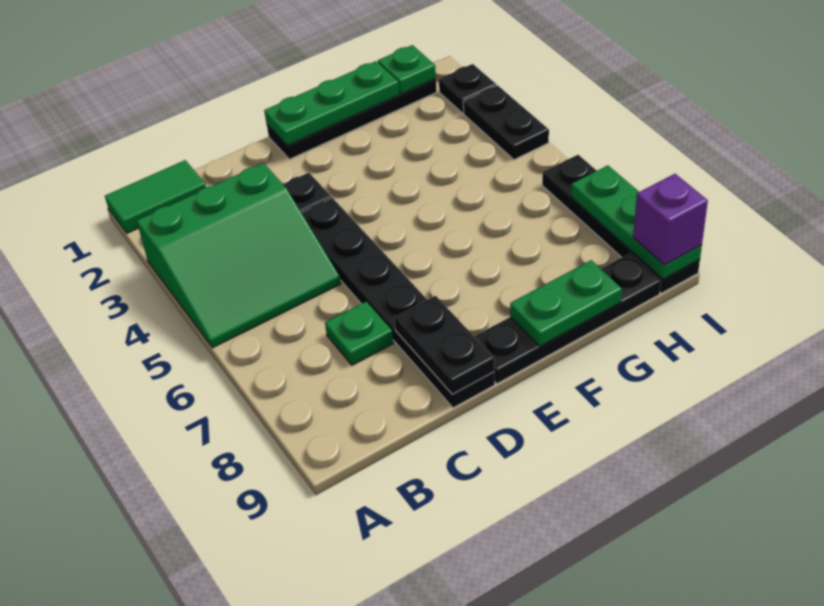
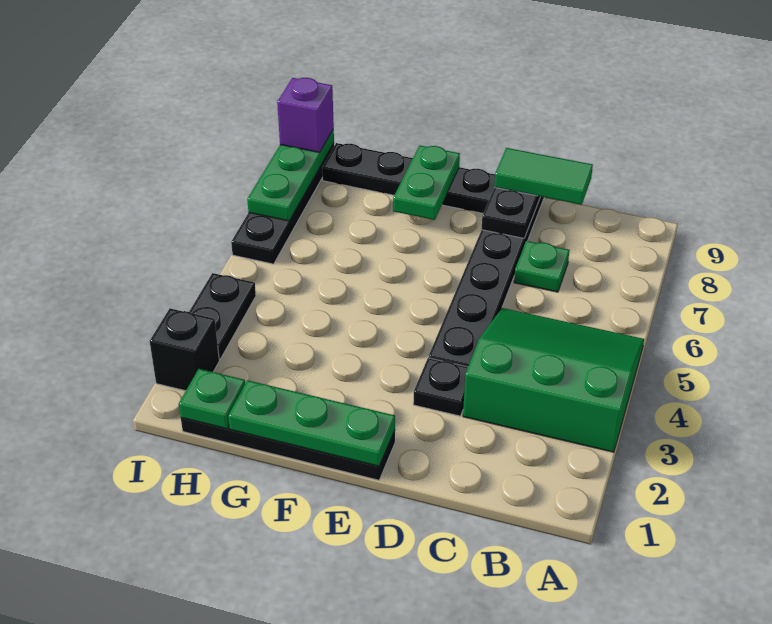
green tile A1:B1 level 1 -> green tile C9:D9 level 3
green plate F9:G9 level 2 -> green plate F8:F9 level 2
black plate I2 level 1 -> black brick I2 level 1

